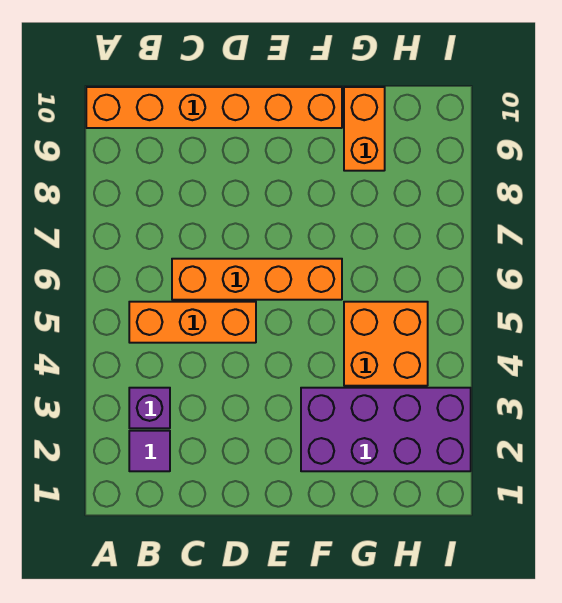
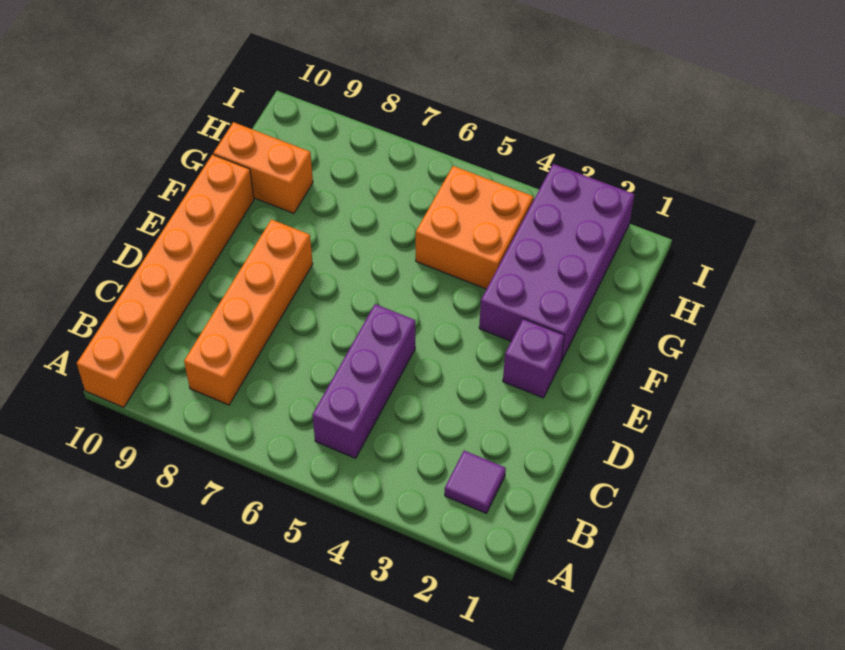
purple brick B3 level 1 -> purple brick E2 level 1
orange brick B5:D5 level 1 -> purple brick B5:D5 level 1
orange brick C6:F6 level 1 -> orange brick B8:E8 level 1

